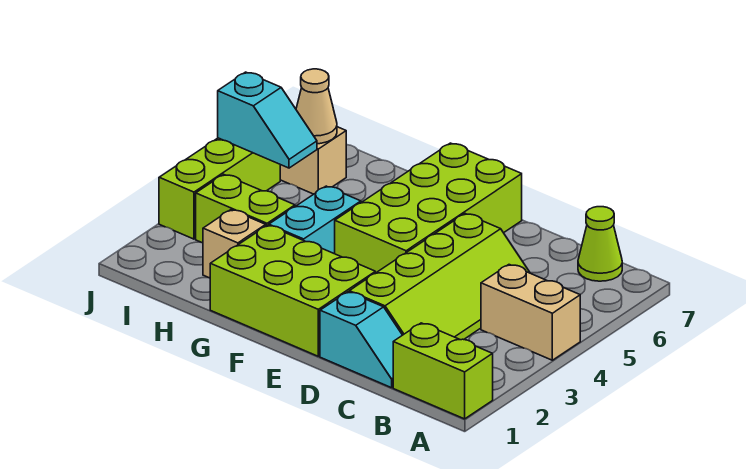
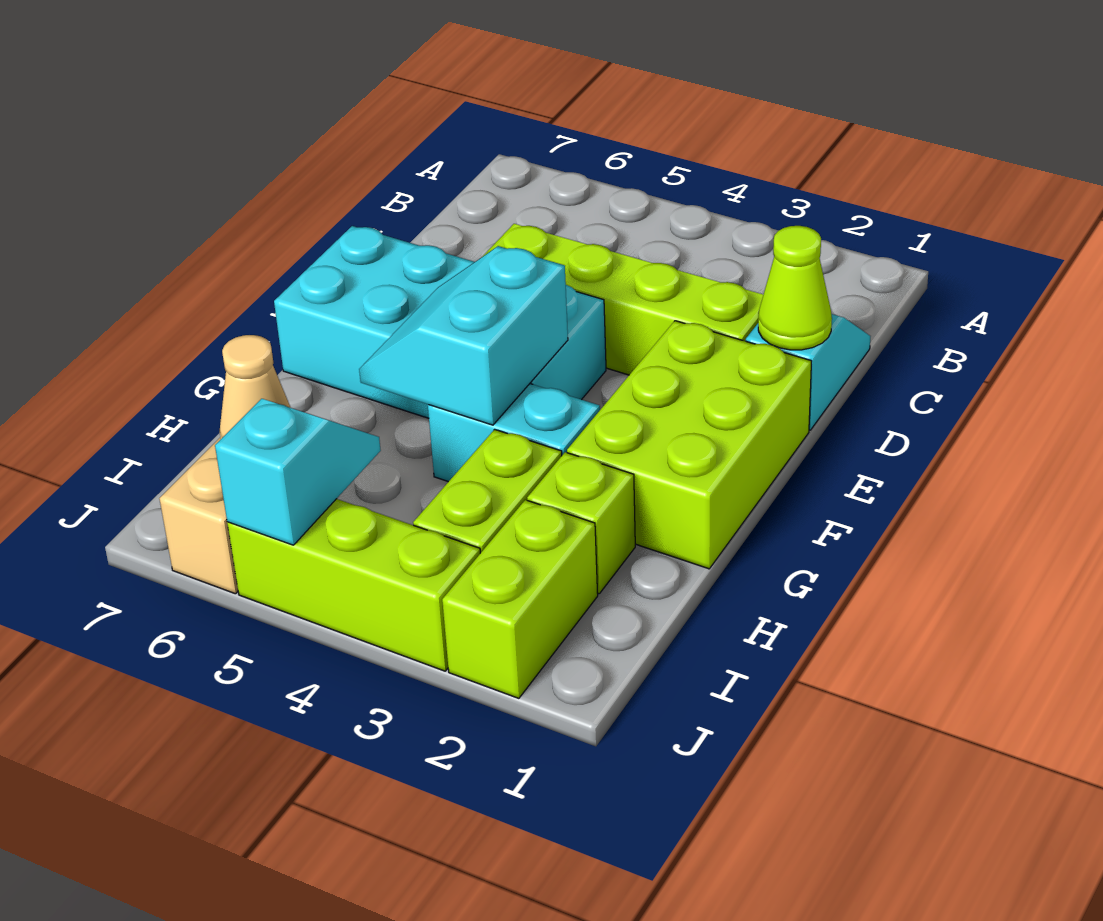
lime brick A1:B1 level 1 -> lime brick I2:J2 level 1
tan brick A4:B4 level 1 -> none
lime cone B7 level 1 -> lime cone D1 level 2
lime brick E4:F7 level 1 -> cyan brick E4:F7 level 1
none -> cyan slope F4:G5 level 2 top 4
tan brick H2 level 1 -> lime brick H2 level 1

